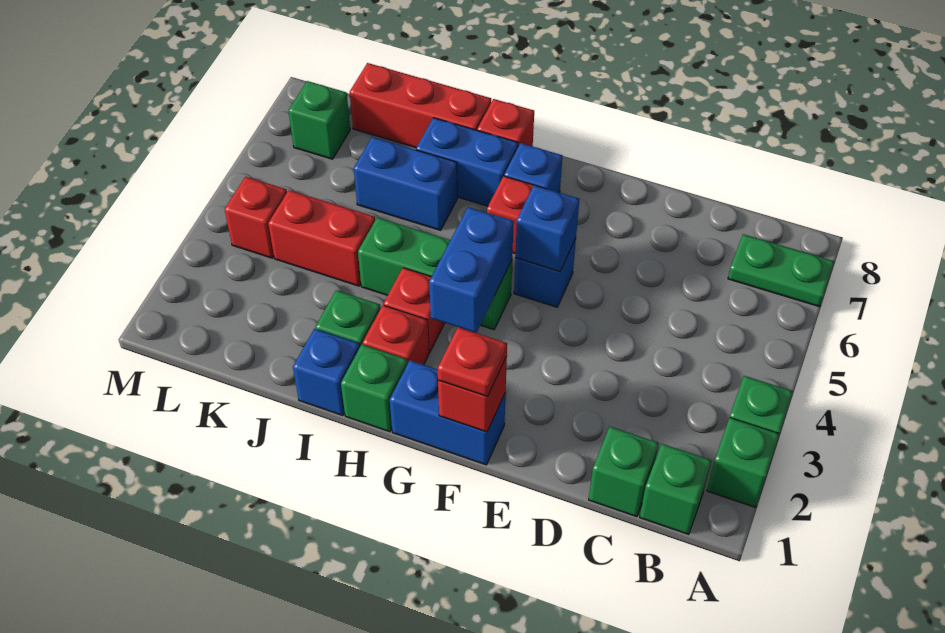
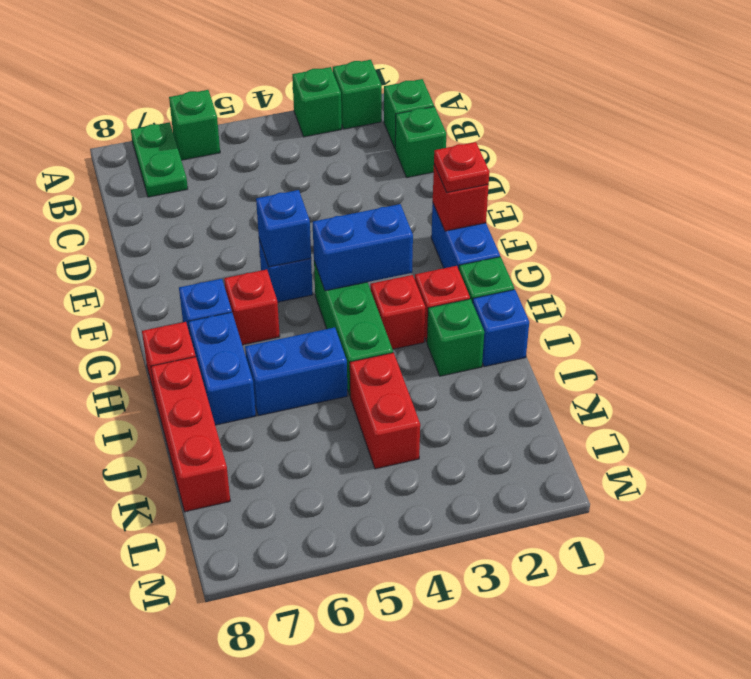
blue brick I6:J6 level 1 -> blue brick I5:I6 level 1
red brick L4 level 1 -> none
green brick L7 level 1 -> green brick A6 level 1

